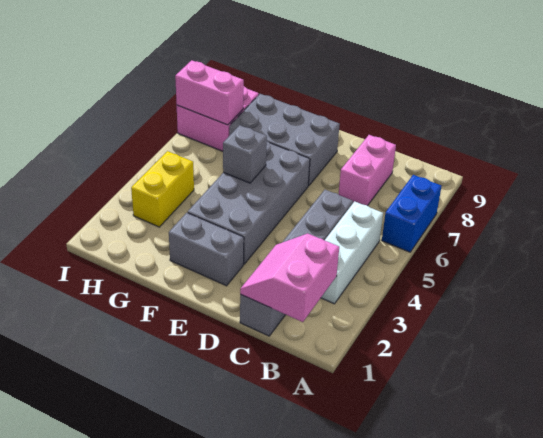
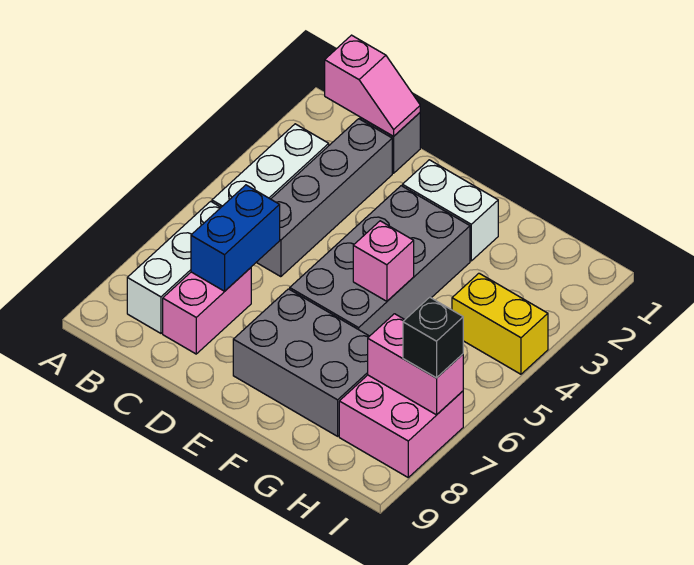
blue brick A6:A7 level 1 -> blue brick C6:C7 level 2
pink slope B1:C2 level 2 top B -> pink slope B1:C1 level 2 top B
none -> white brick B6:B8 level 1
grey brick E2:F2 level 1 -> white brick E2:F2 level 1
grey brick F5 level 2 -> pink brick F5 level 2
yellow brick H3:H4 level 1 -> yellow brick H4:I4 level 1
none -> black brick I7 level 3

